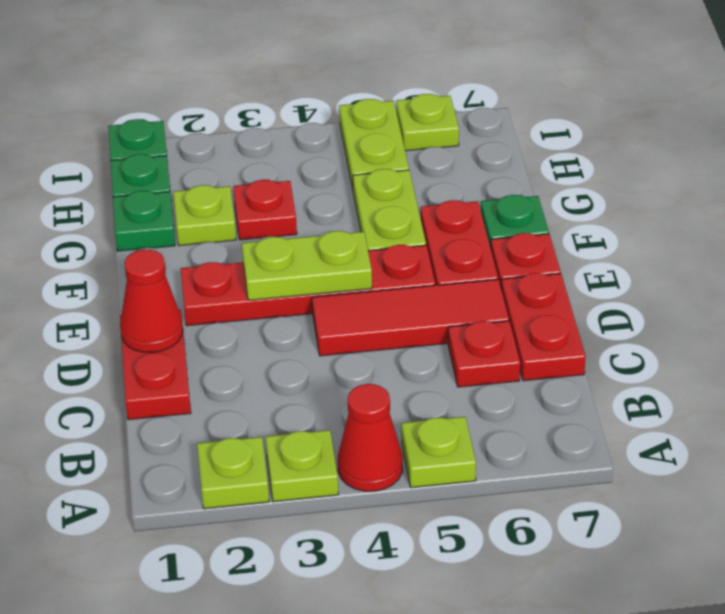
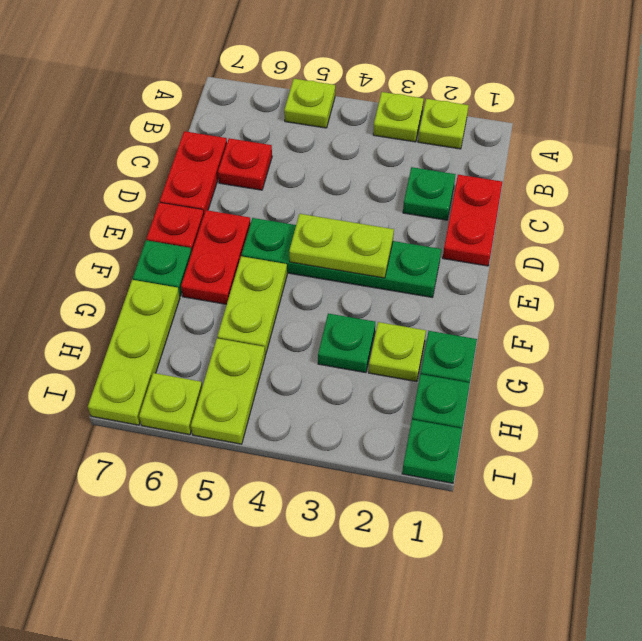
red cone A4 level 1 -> none
none -> green plate C2 level 1
red cone D1 level 2 -> none
red tile D4:D6 level 1 -> none
red plate E2:E5 level 1 -> green plate E2:E5 level 1
red plate G3 level 1 -> green plate G3 level 1
none -> lime plate G7:I7 level 1

